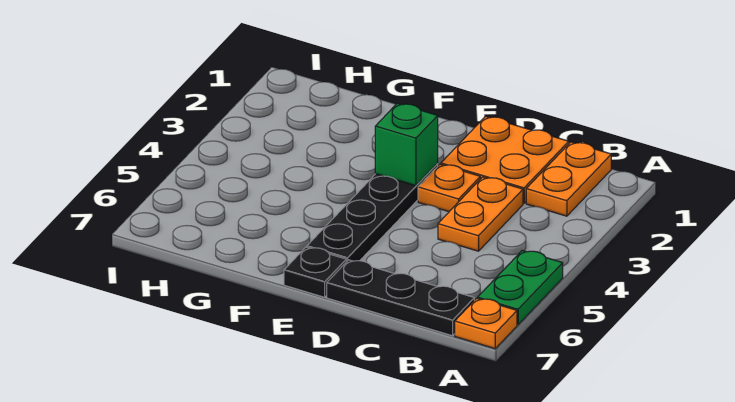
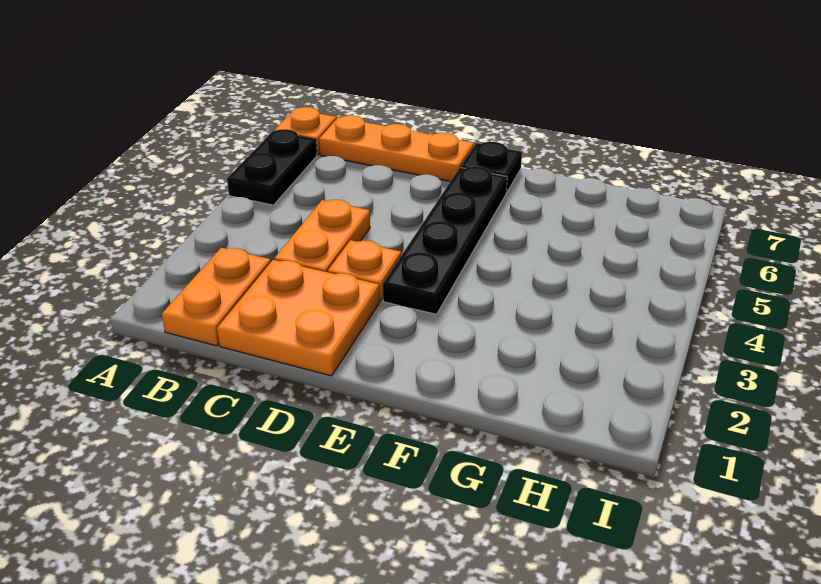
green plate A5:A6 level 1 -> black plate A5:A6 level 1
black plate B7:D7 level 1 -> orange plate B7:D7 level 1
green brick E3 level 2 -> none

